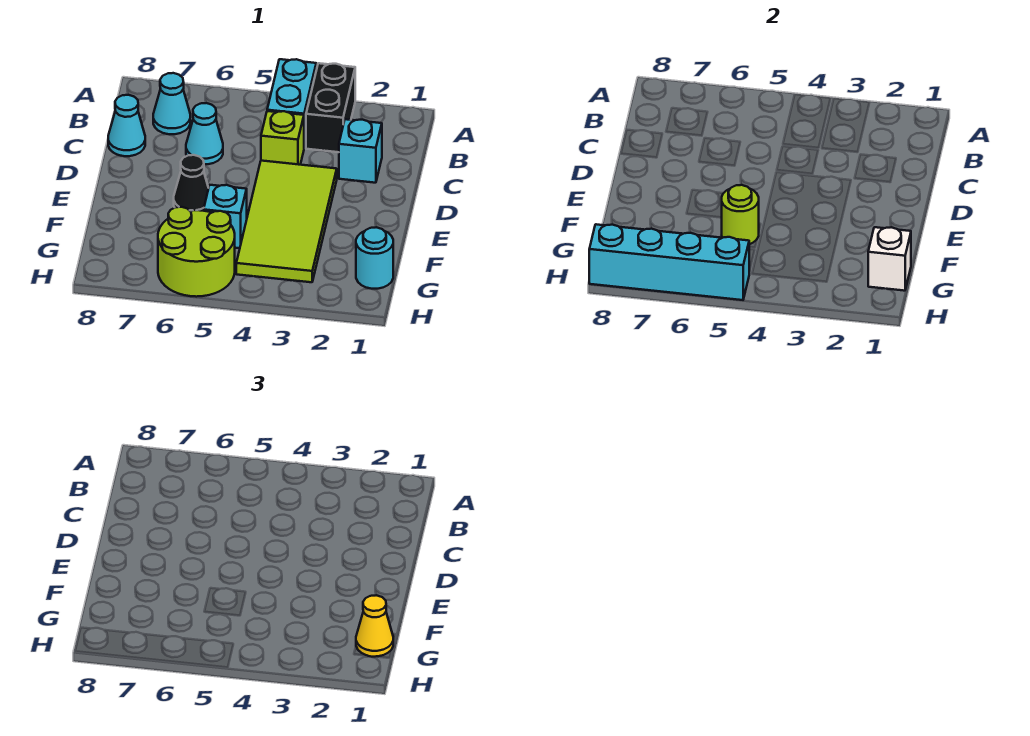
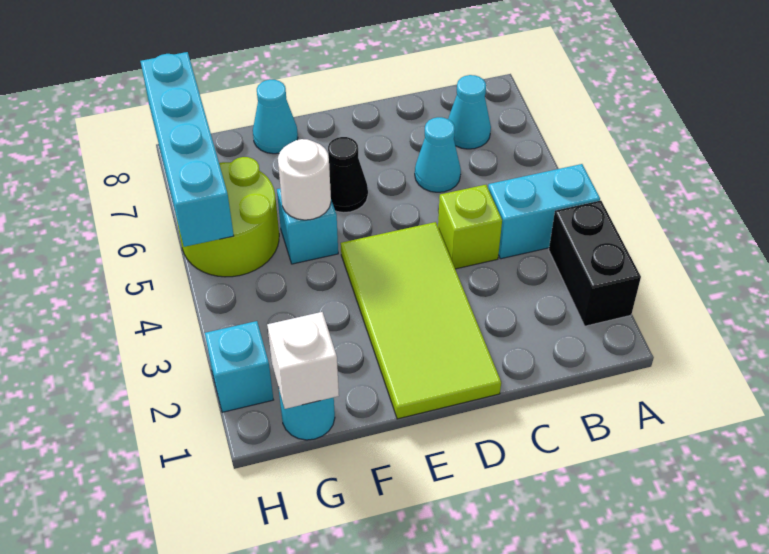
black brick A3:B3 level 1 -> black brick A2:A3 level 1
cyan brick C2 level 1 -> cyan brick H2 level 1
cyan cone C8 level 1 -> cyan cone F8 level 1
lime tile D3:G4 level 1 -> lime tile D1:E4 level 1
lime round brick F5 level 2 -> white round brick F5 level 2
yellow cone G1 level 3 -> none

